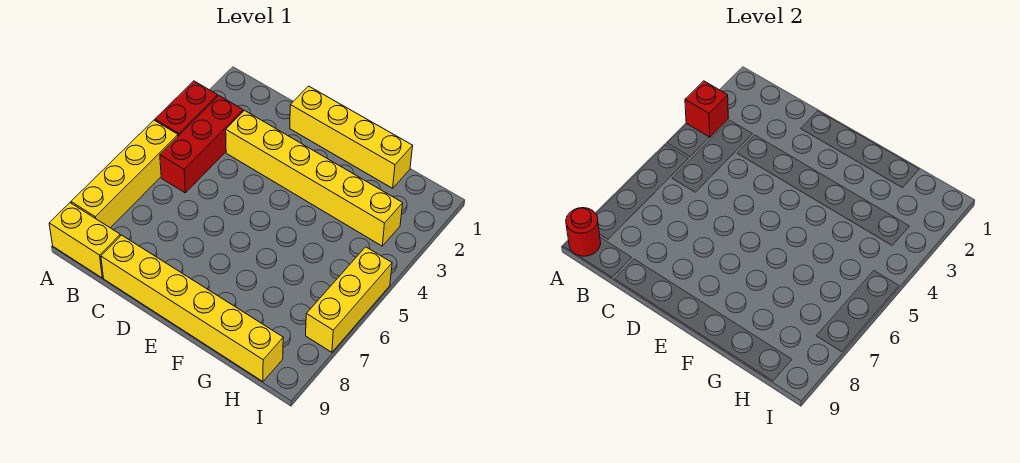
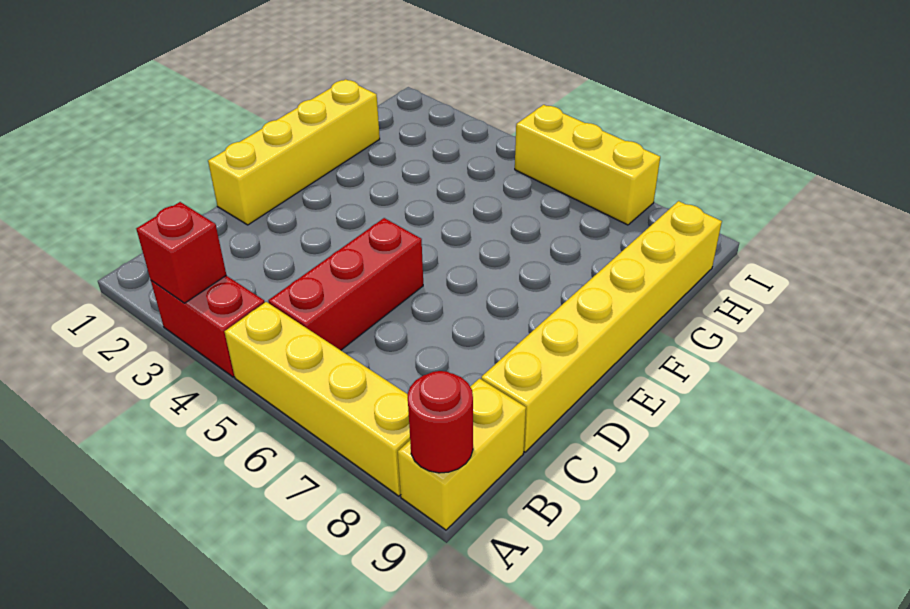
red brick B3:B5 level 1 -> red brick B5:D5 level 1
yellow brick C3:H3 level 1 -> none

